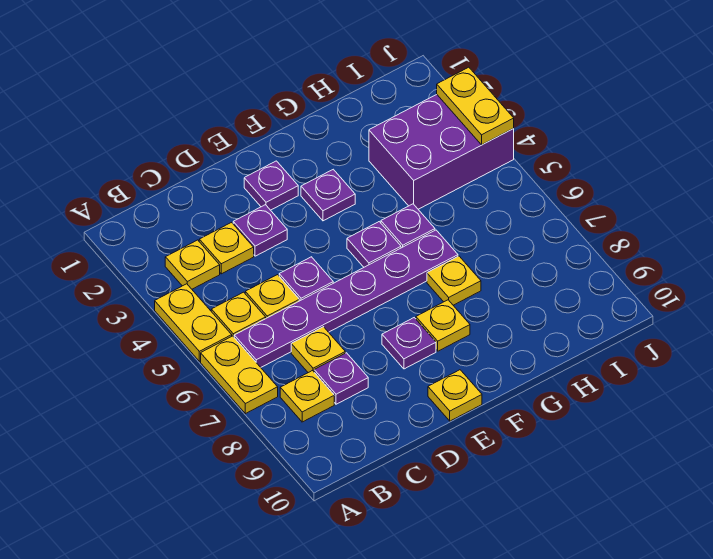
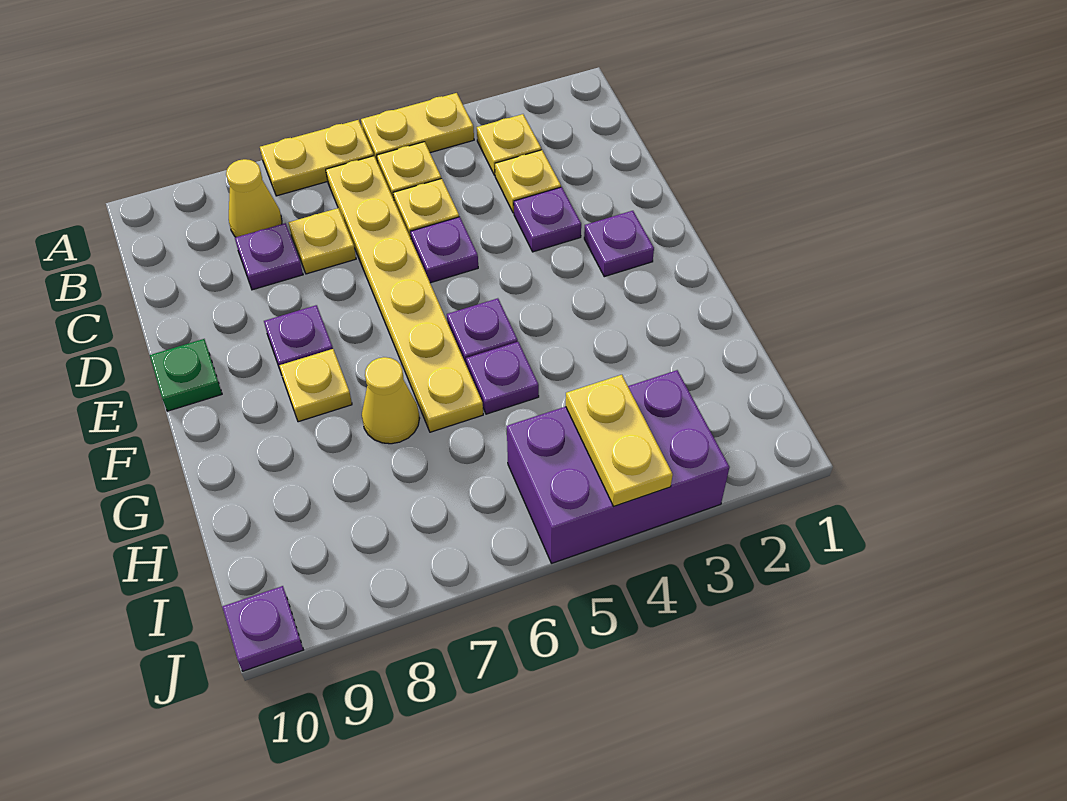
purple plate B6:G6 level 1 -> yellow plate B6:G6 level 1
yellow plate B8 level 1 -> yellow cone B8 level 1
yellow plate E10 level 1 -> green plate E10 level 1
purple plate F3 level 1 -> purple plate J10 level 1
yellow plate G7 level 1 -> yellow cone G7 level 1
purple brick H3:J4 level 1 -> purple brick I3:J5 level 1
yellow plate J3:J4 level 2 -> yellow plate I4:J4 level 2

